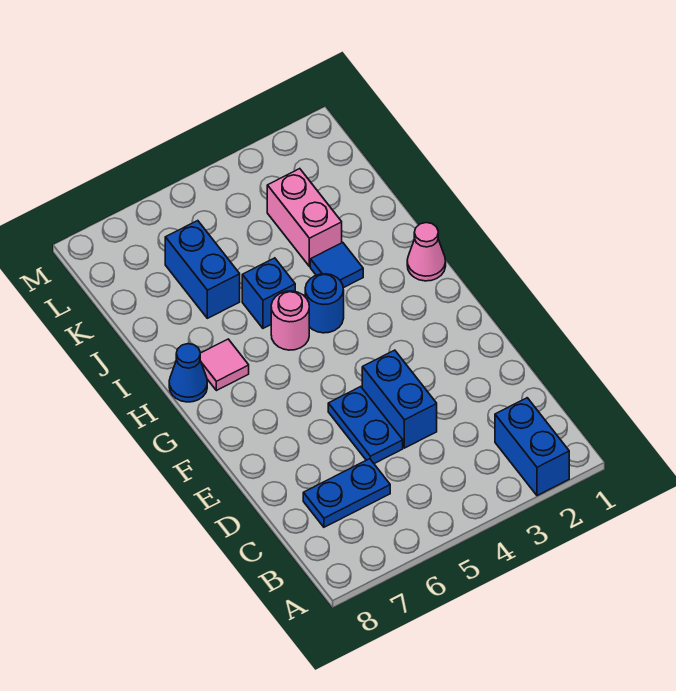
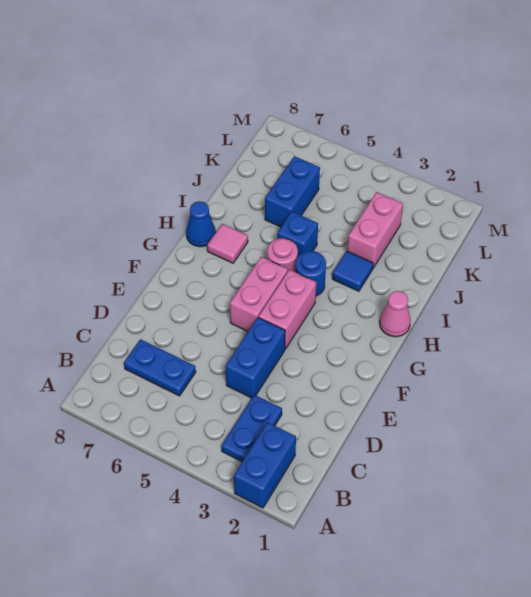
blue plate D5:E5 level 1 -> blue plate B3:C3 level 1
none -> pink brick F4:G4 level 1
none -> pink brick F5:G5 level 1

